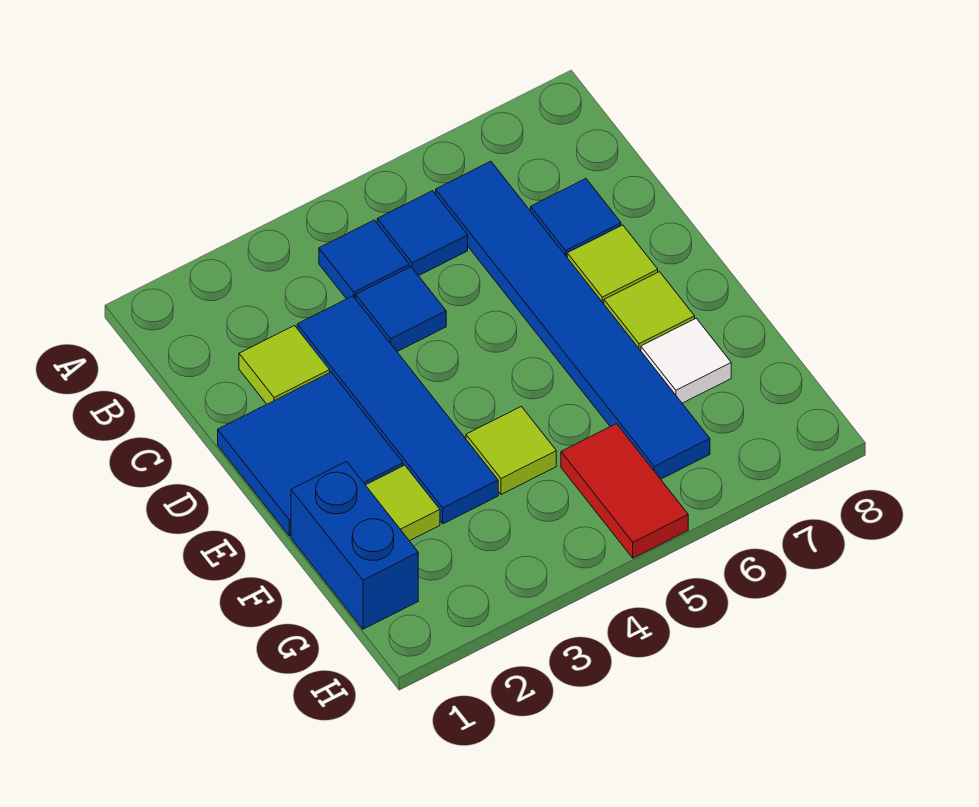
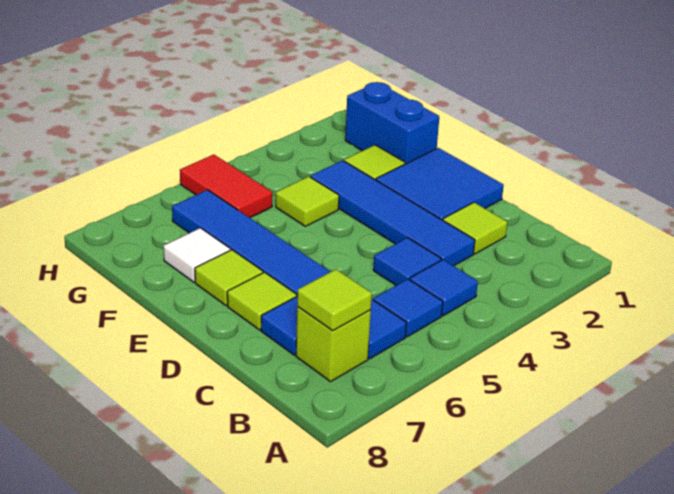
none -> lime brick B7 level 1
none -> lime tile B7 level 2

